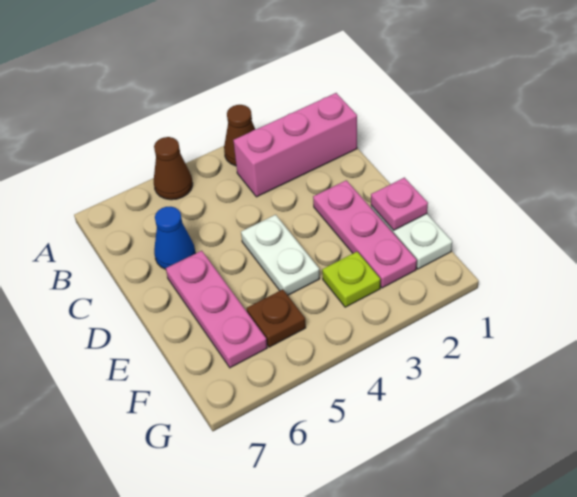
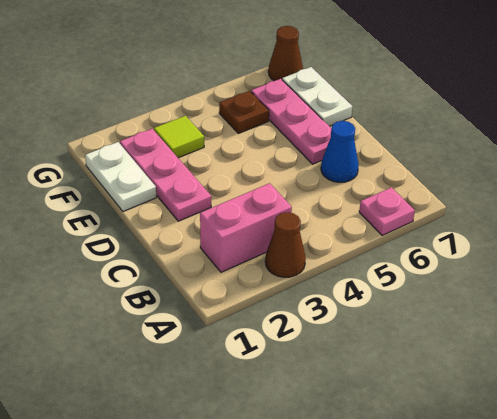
brown cone A5 level 1 -> brown cone G7 level 1
pink brick B1:B3 level 1 -> pink brick B2:B3 level 1
white plate D4:E4 level 1 -> white plate E7:F7 level 1
pink plate E1 level 2 -> pink plate A6 level 1
lime plate F3 level 1 -> lime tile F3 level 1

